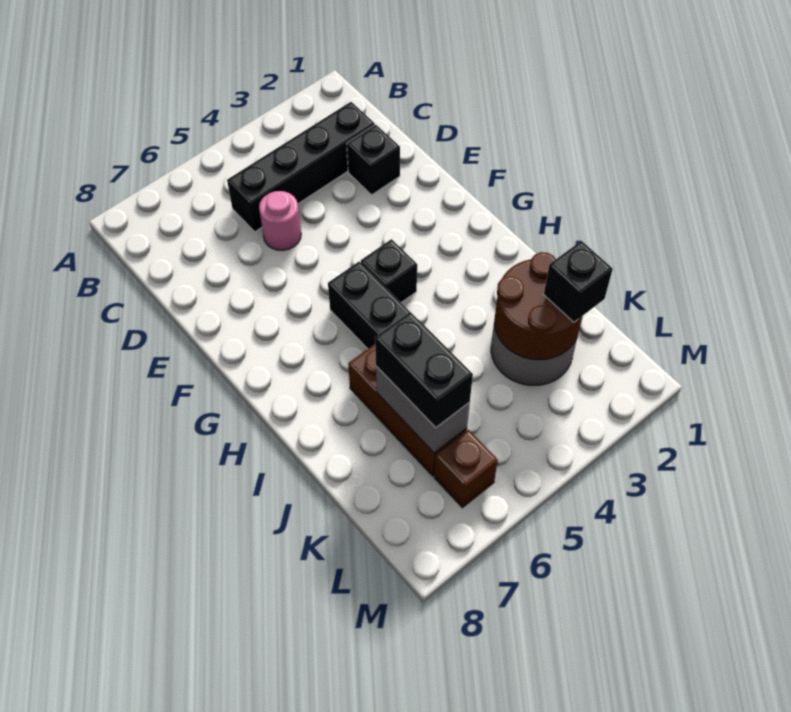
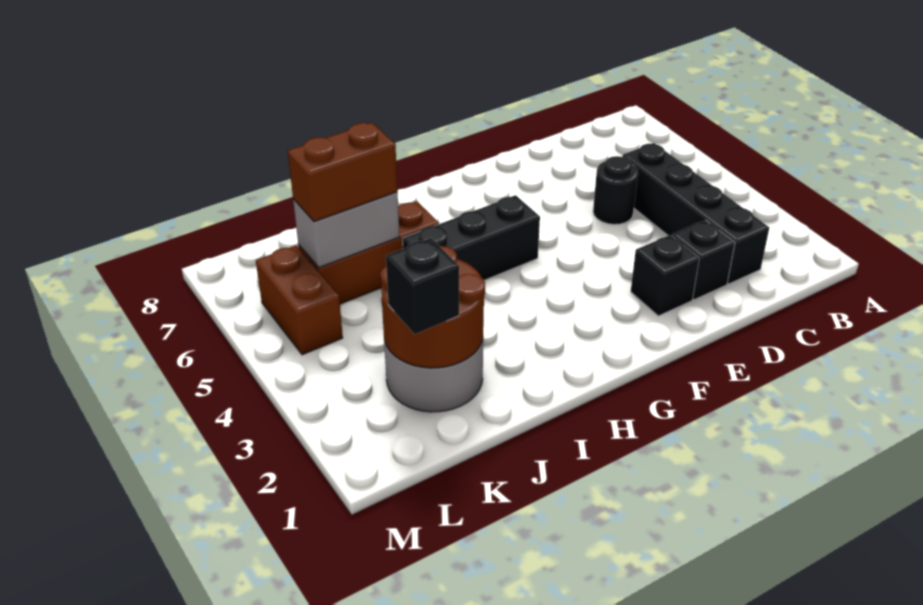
pink round brick D5 level 1 -> black round brick D5 level 1
black brick G4 level 1 -> black brick E2 level 1
black brick J6:K6 level 3 -> brown brick J6:K6 level 3
brown brick L6 level 1 -> brown brick L5:L6 level 1

